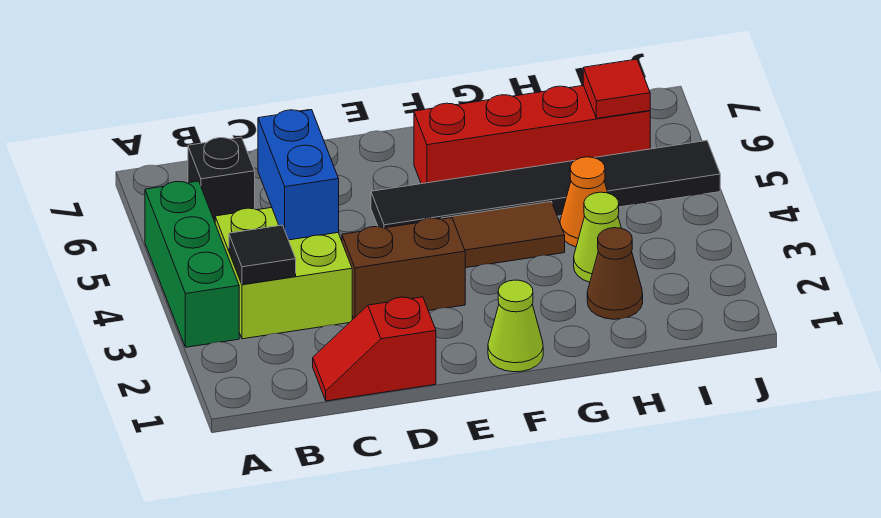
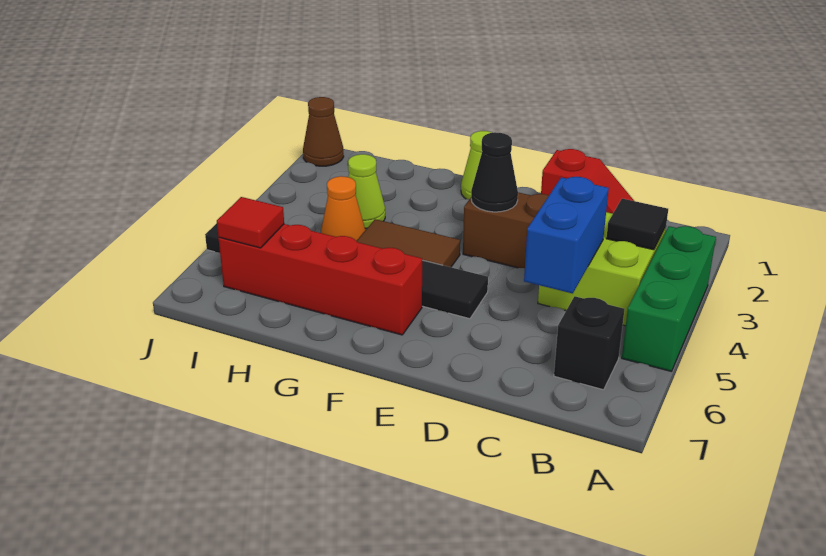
none -> black cone E3 level 2
brown cone H2 level 1 -> brown cone J1 level 1

